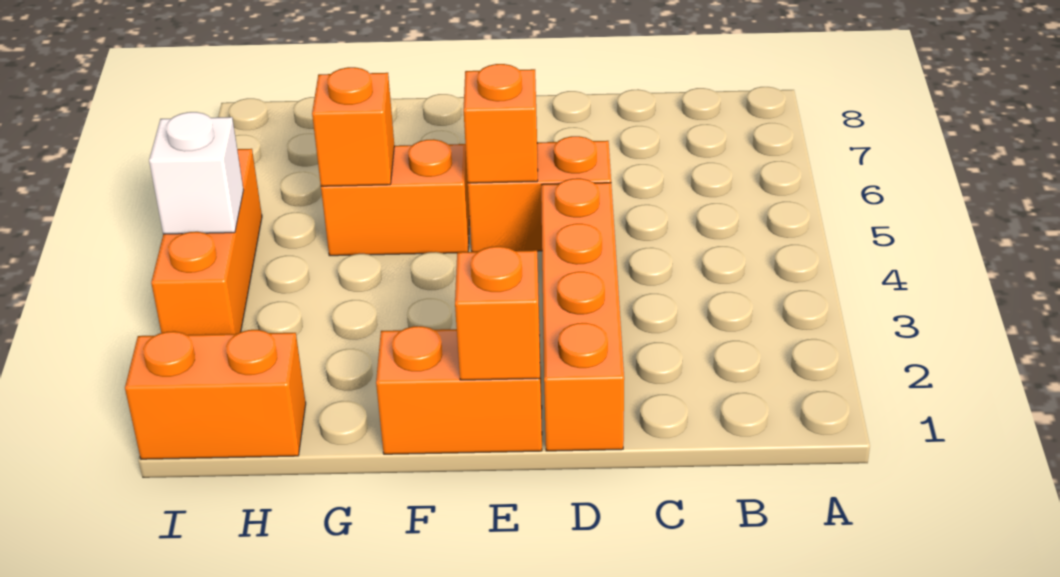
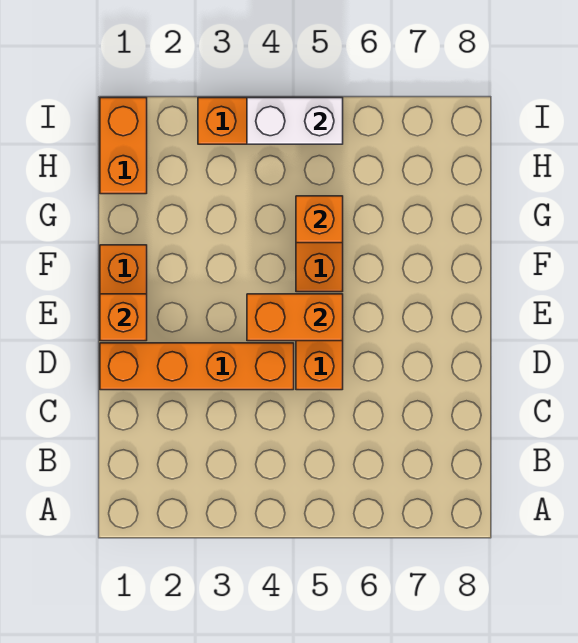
orange brick E5 level 2 -> orange brick E4:E5 level 2
white brick I4 level 2 -> white brick I4:I5 level 2

